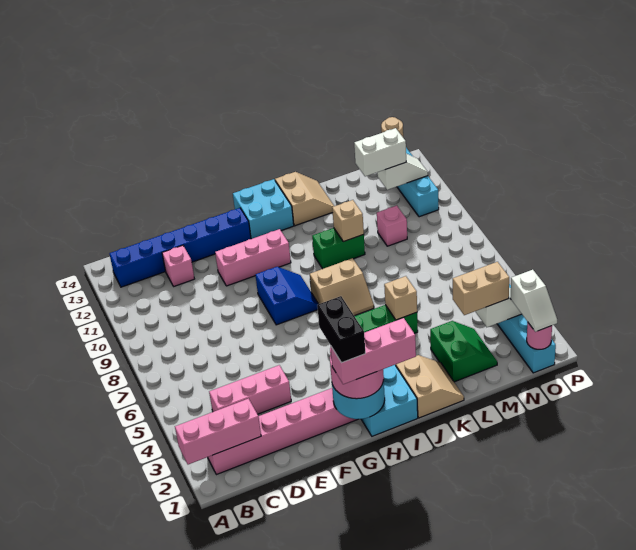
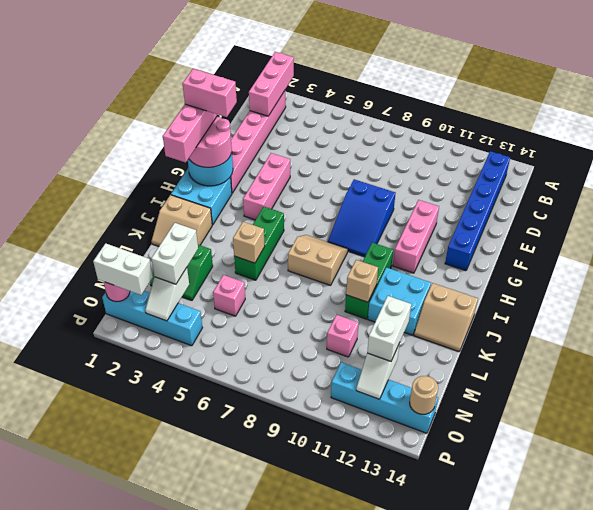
pink brick C4:E4 level 1 -> pink brick F4:H4 level 1
pink brick D12 level 1 -> pink brick M5 level 1
black brick G1:G2 level 5 -> pink brick G1:G2 level 5
blue slope G8:H9 level 1 top G -> blue slope F8:H9 level 1 top F
cyan brick H13:I14 level 1 -> cyan brick J11:K12 level 1
tan slope I7:J8 level 1 top 8 -> tan slope I7:J8 level 1 top J
green brick J10:K10 level 1 -> green brick I10:K10 level 1
tan brick M3:N3 level 3 -> white brick M3:N3 level 3
white slope O1:O2 level 3 top 2 -> white brick O1:O2 level 3

